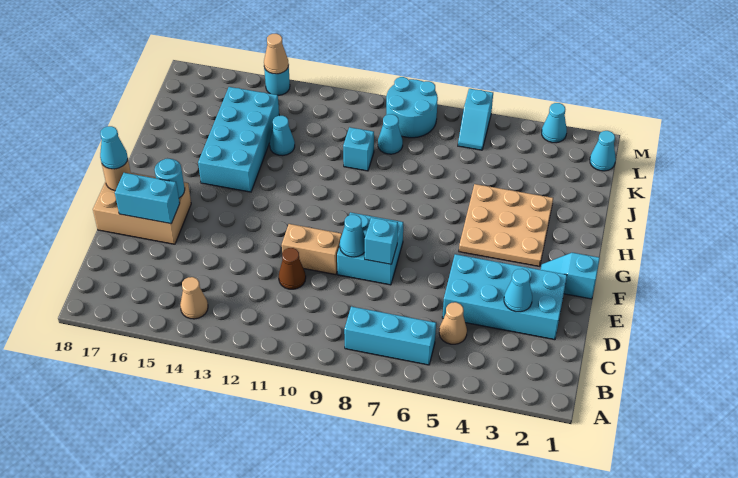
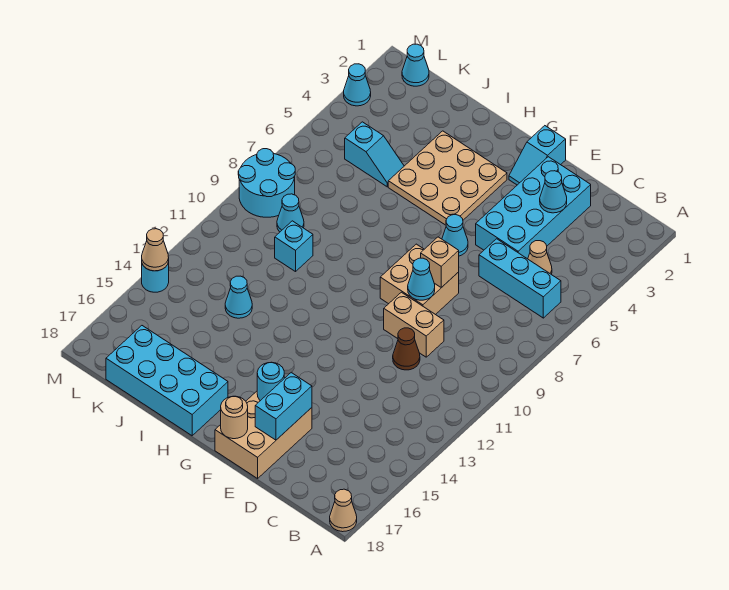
cyan brick B6:B8 level 1 -> cyan brick B6:D6 level 1
tan cone B14 level 1 -> tan cone A18 level 1
cyan brick E8:F9 level 1 -> tan brick E8:F9 level 1
cyan brick E8 level 2 -> tan brick E8 level 2
tan brick E10:E11 level 1 -> tan brick D10:E10 level 1
cyan cone F18 level 3 -> cyan cone F6 level 1
cyan brick H14:K15 level 1 -> cyan brick H17:K18 level 1
cyan slope L6:M6 level 1 top M -> cyan slope J5:K5 level 1 top K

